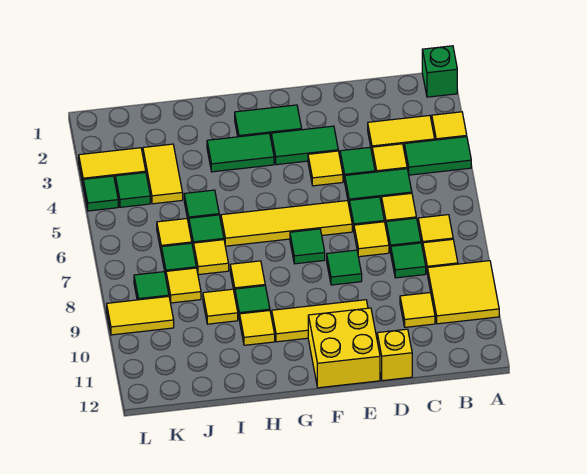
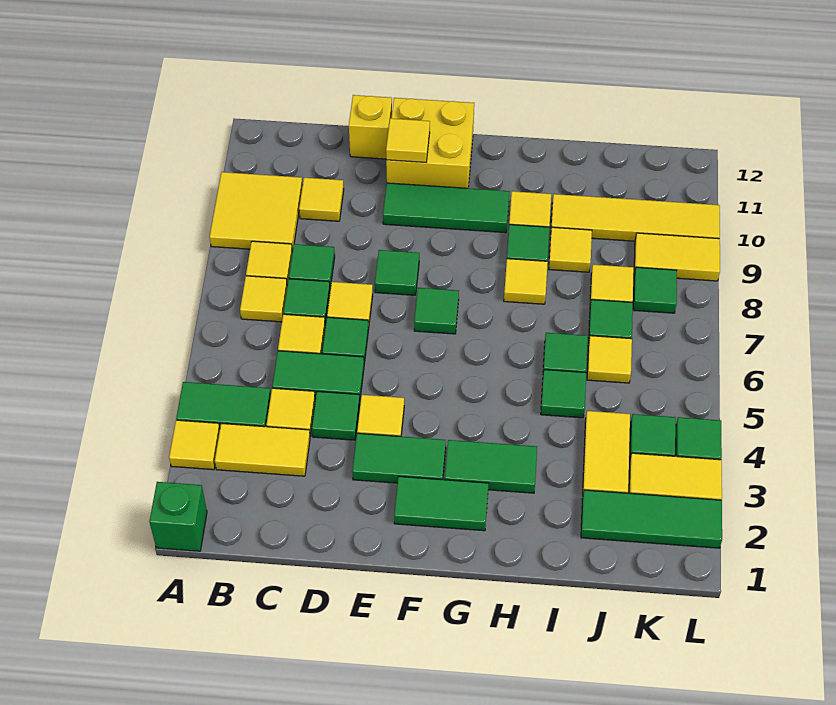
yellow tile E6:H6 level 1 -> yellow tile I10:L10 level 1
yellow tile E10:G10 level 1 -> green tile E10:G10 level 1
yellow tile I7 level 1 -> yellow tile E11 level 2
none -> green tile J2:L2 level 1

